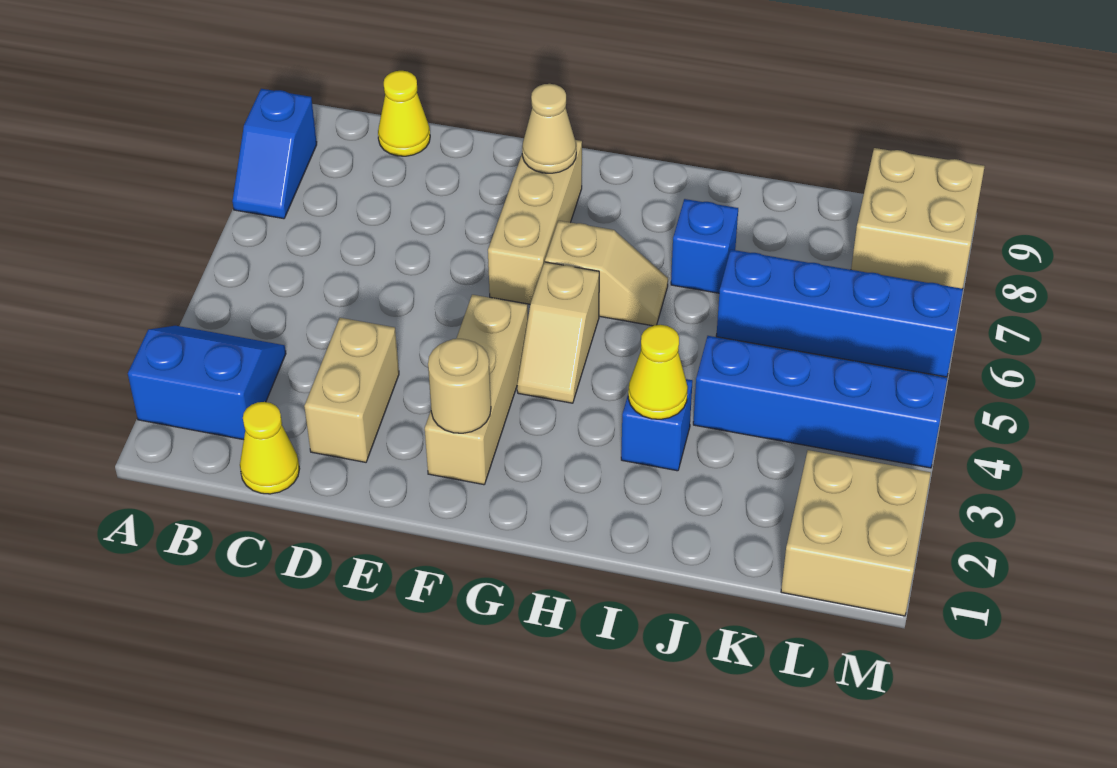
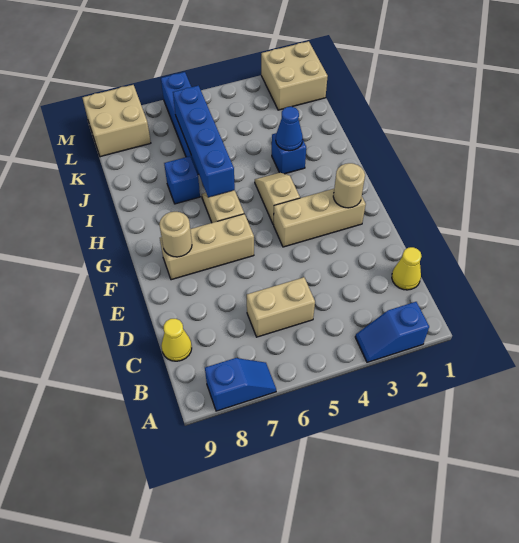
blue slope A2:B3 level 1 top 2 -> blue slope A2:A3 level 1 top 2
tan brick D2:D3 level 1 -> tan brick C5:C6 level 1
tan cone F8 level 2 -> tan round brick F8 level 2
tan slope G4:G5 level 1 top 5 -> tan slope G4:H4 level 1 top G
yellow cone I3 level 2 -> blue cone I3 level 2
blue brick J4:M4 level 1 -> blue brick H6:K6 level 2

